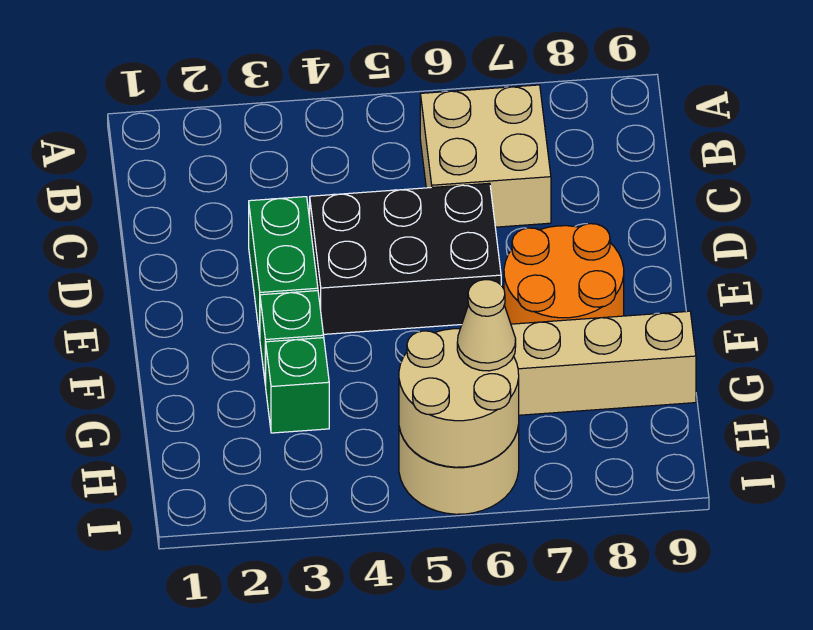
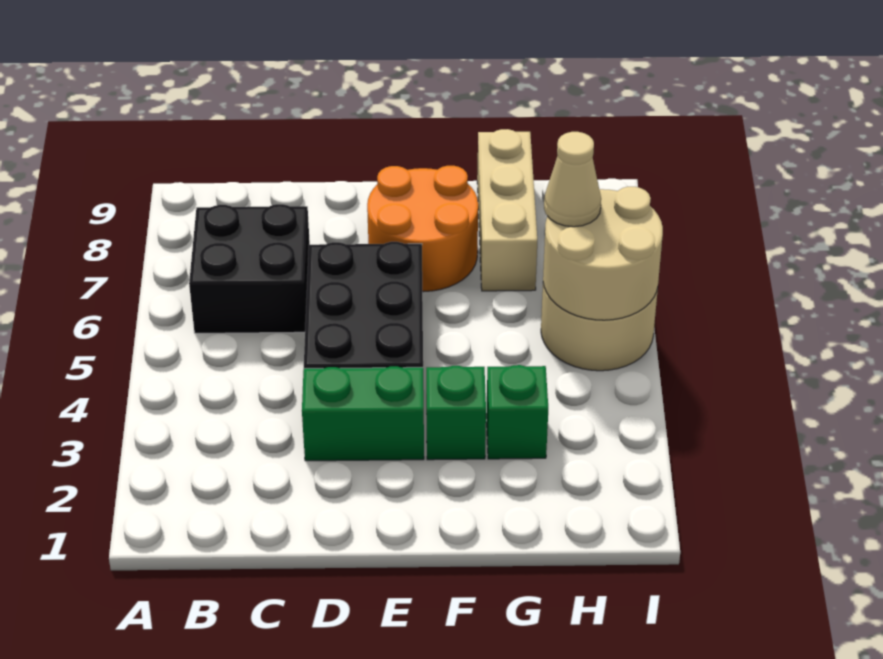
tan brick B6:C7 level 1 -> black brick B6:C7 level 1

